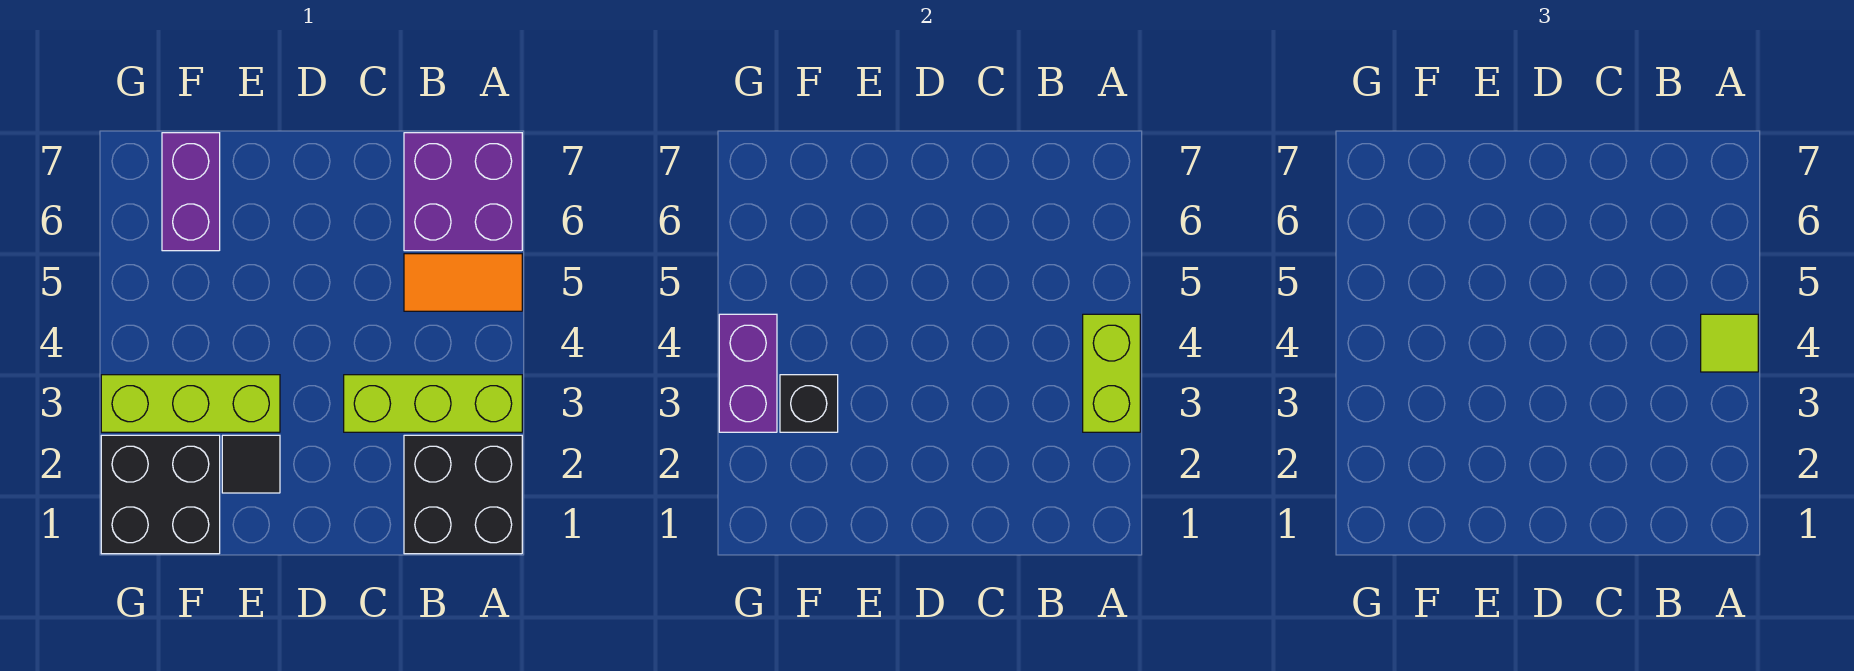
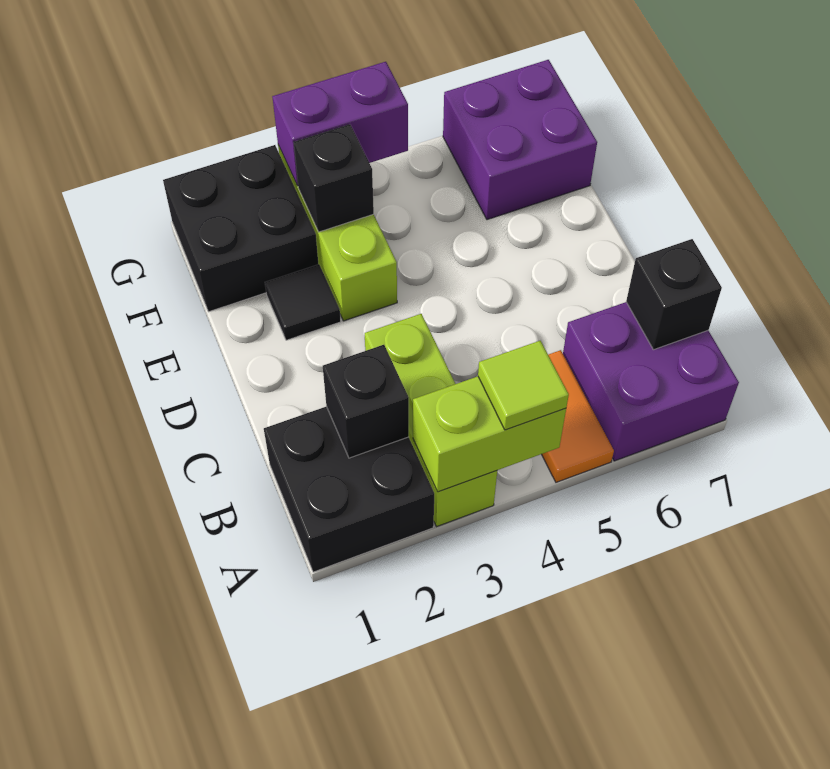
none -> black brick B2 level 2
none -> black brick B7 level 2
purple brick F6:F7 level 1 -> purple brick F6:G7 level 1

